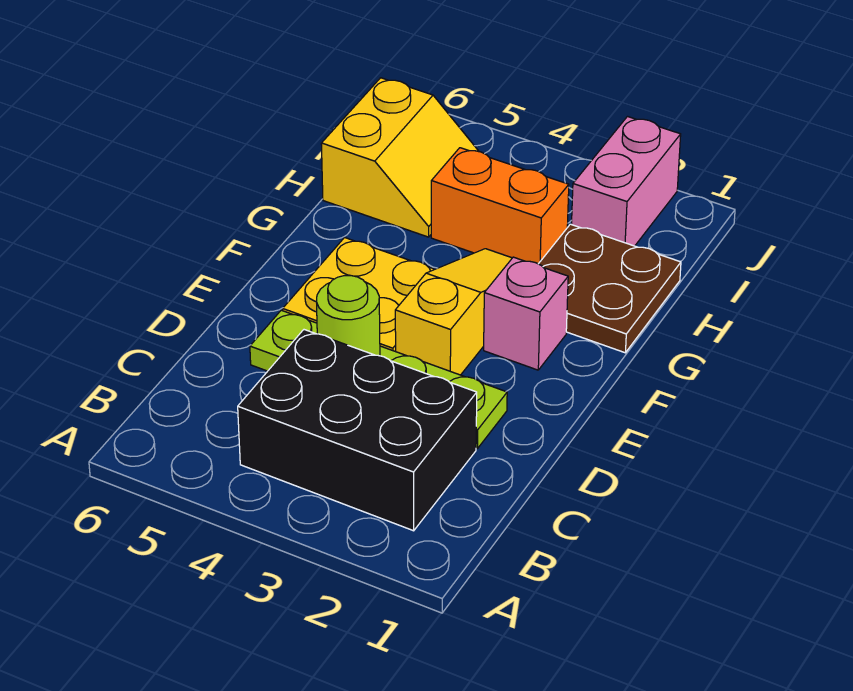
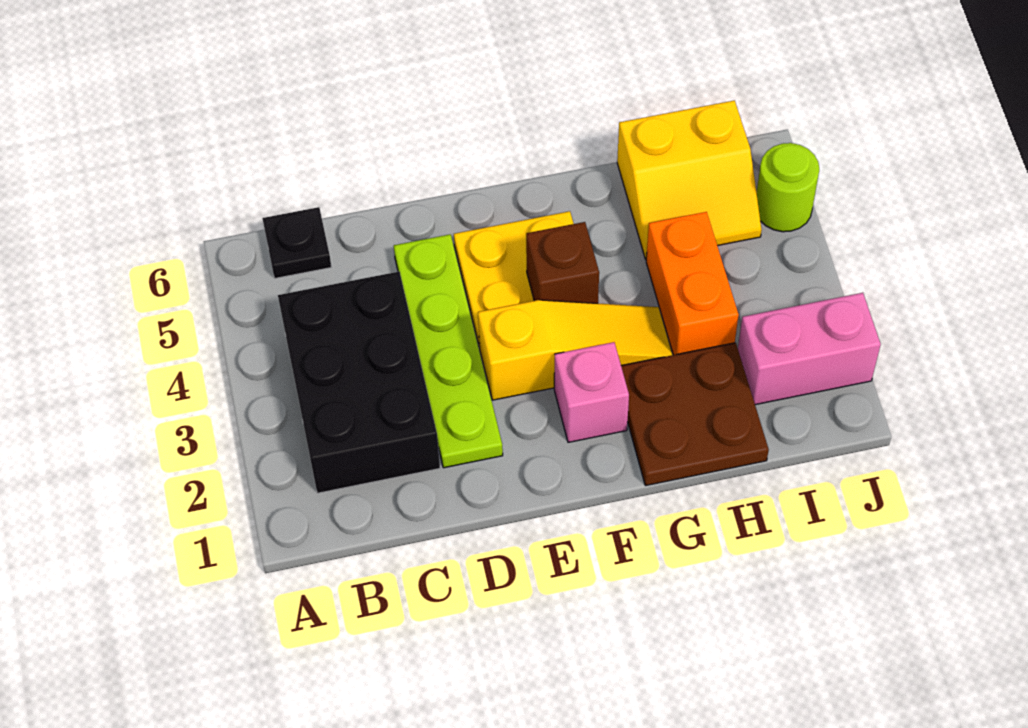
none -> black plate B6 level 1
lime round brick D4 level 2 -> lime round brick J5 level 1
none -> brown brick F4 level 2

